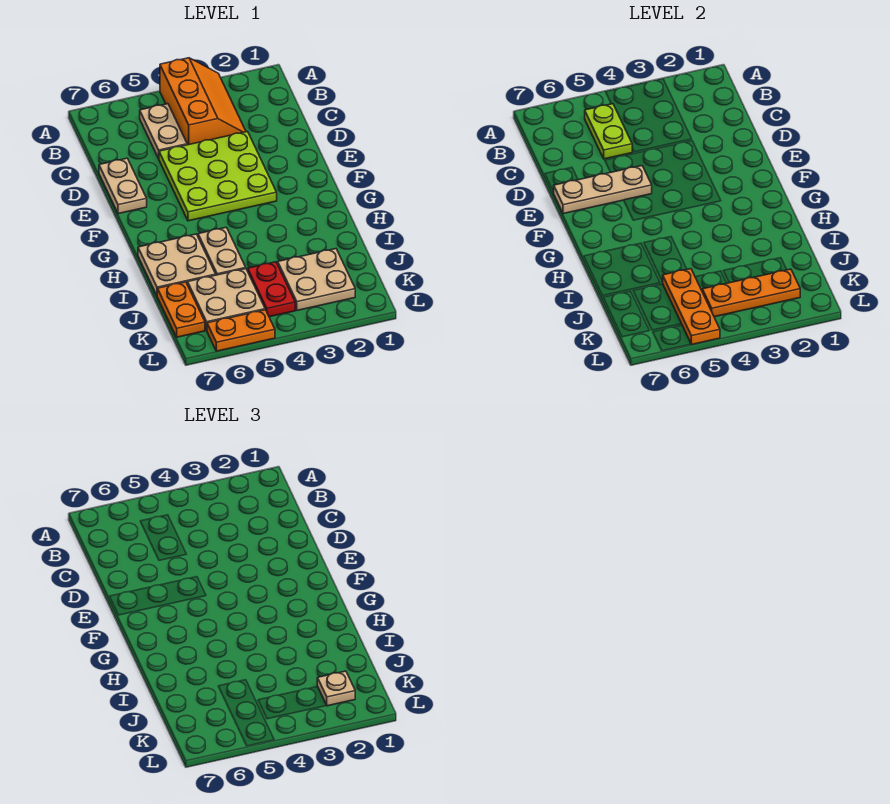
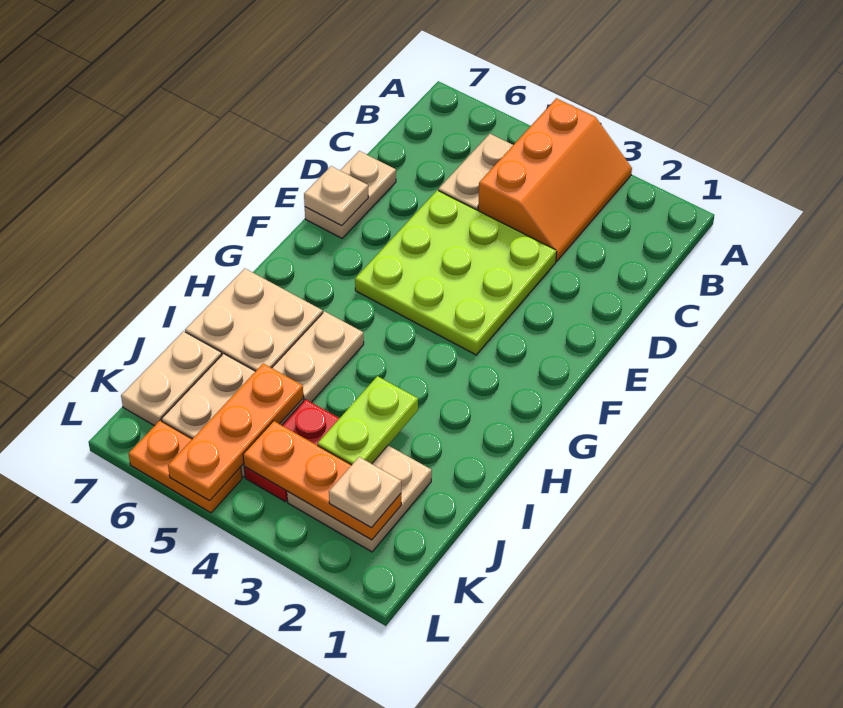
lime plate B5:C5 level 2 -> lime plate I3:J3 level 2
tan plate E5:E7 level 2 -> tan plate E7 level 2
orange plate J7:K7 level 1 -> tan plate J7:K7 level 1

